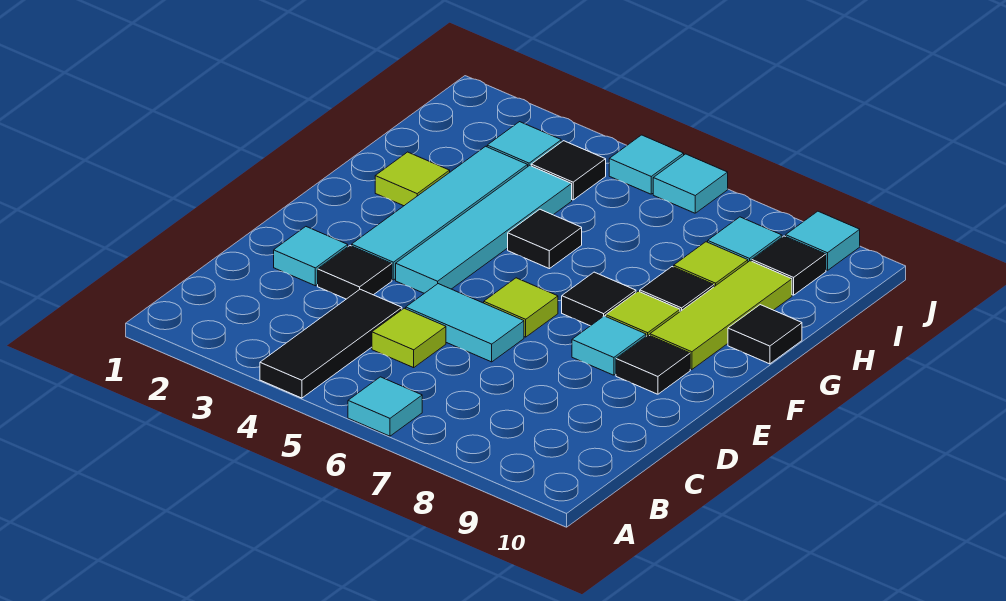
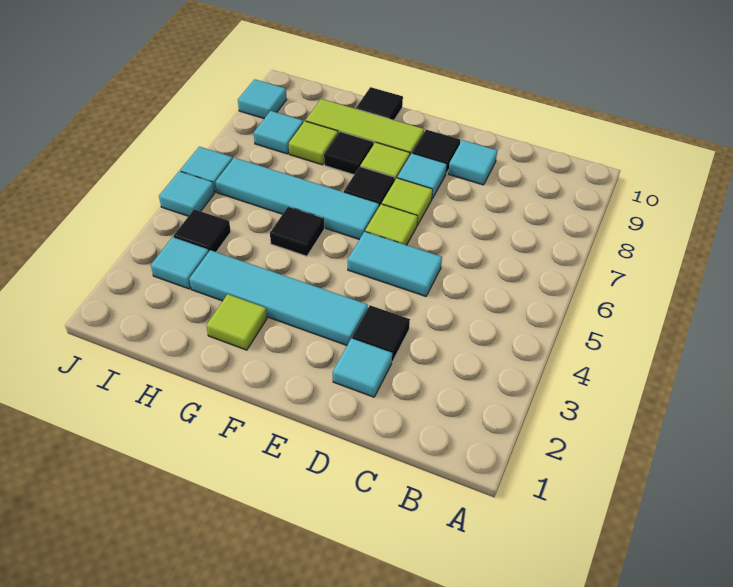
black tile A4:C4 level 1 -> none
cyan tile A6 level 1 -> cyan tile D9 level 1
lime tile C5 level 1 -> lime tile E7 level 1
cyan tile D5:D6 level 1 -> cyan tile D5:E5 level 1
cyan tile E4:H4 level 1 -> cyan tile F6:I6 level 1
black tile I9 level 1 -> none

